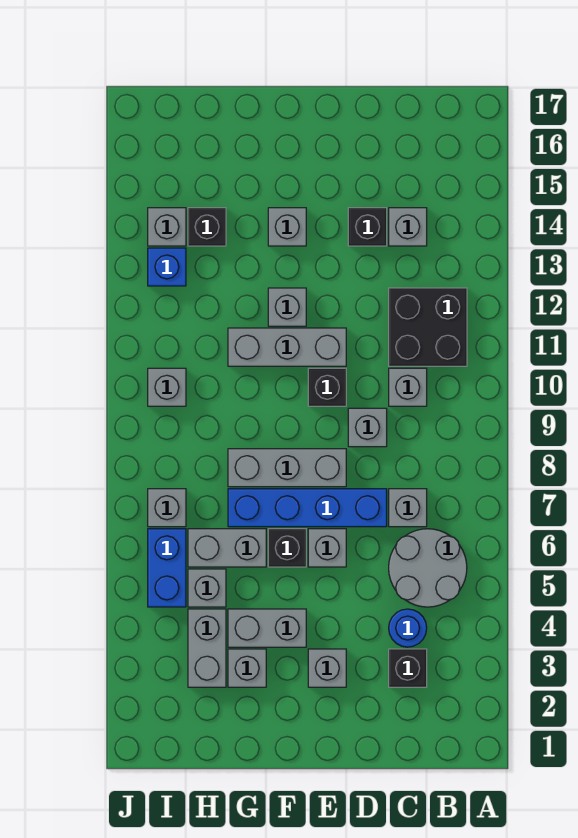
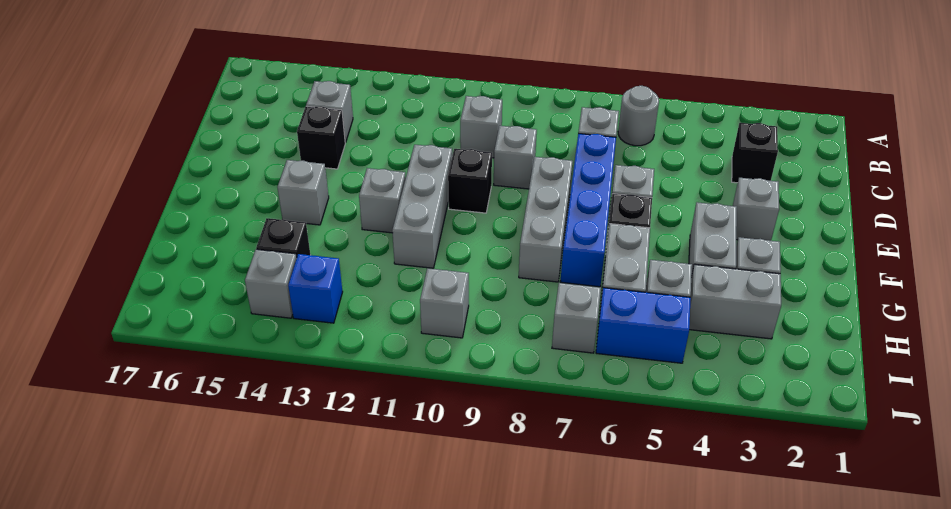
grey round brick B5:C6 level 1 -> grey round brick B6 level 1
black brick B11:C12 level 1 -> none
blue round brick C4 level 1 -> none

